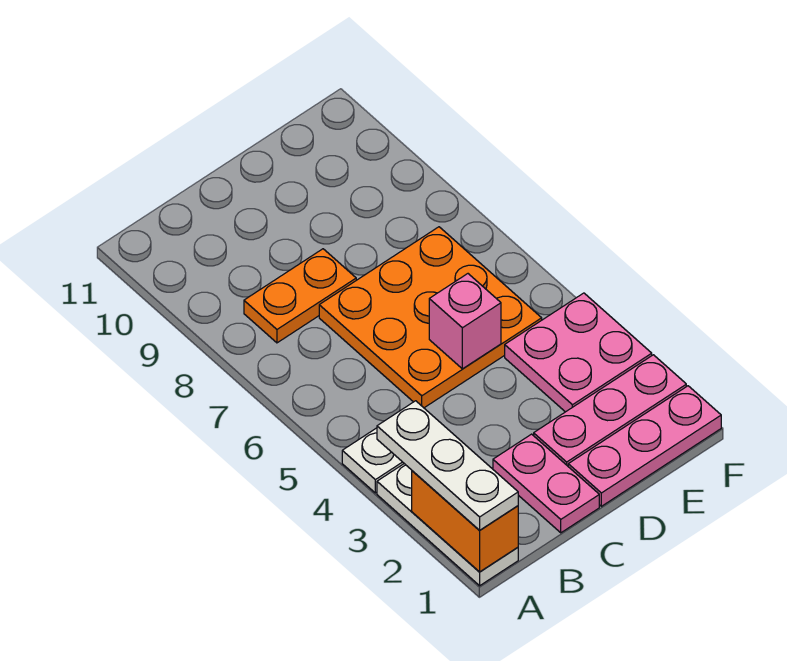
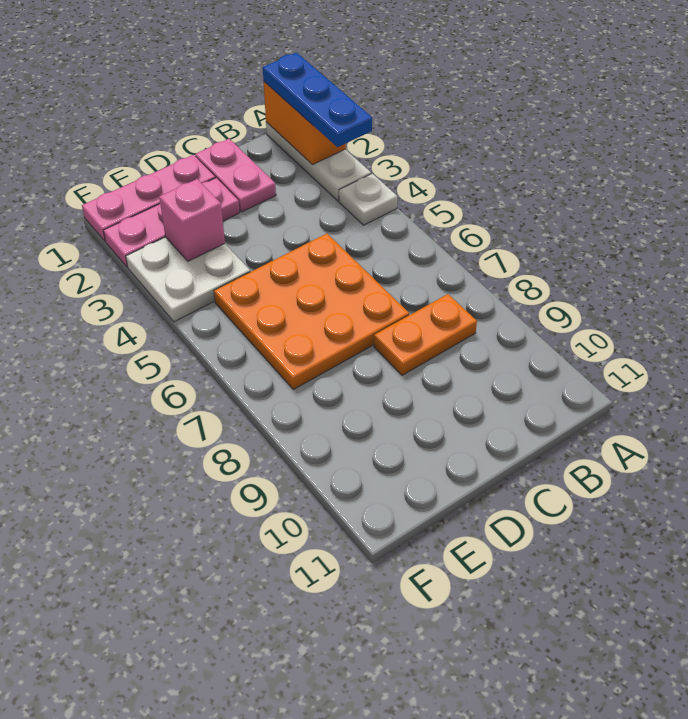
white plate A1:A3 level 3 -> blue plate A1:A3 level 3
pink brick D5 level 2 -> pink brick E3 level 2
pink plate E3:F4 level 1 -> white plate E3:F4 level 1

